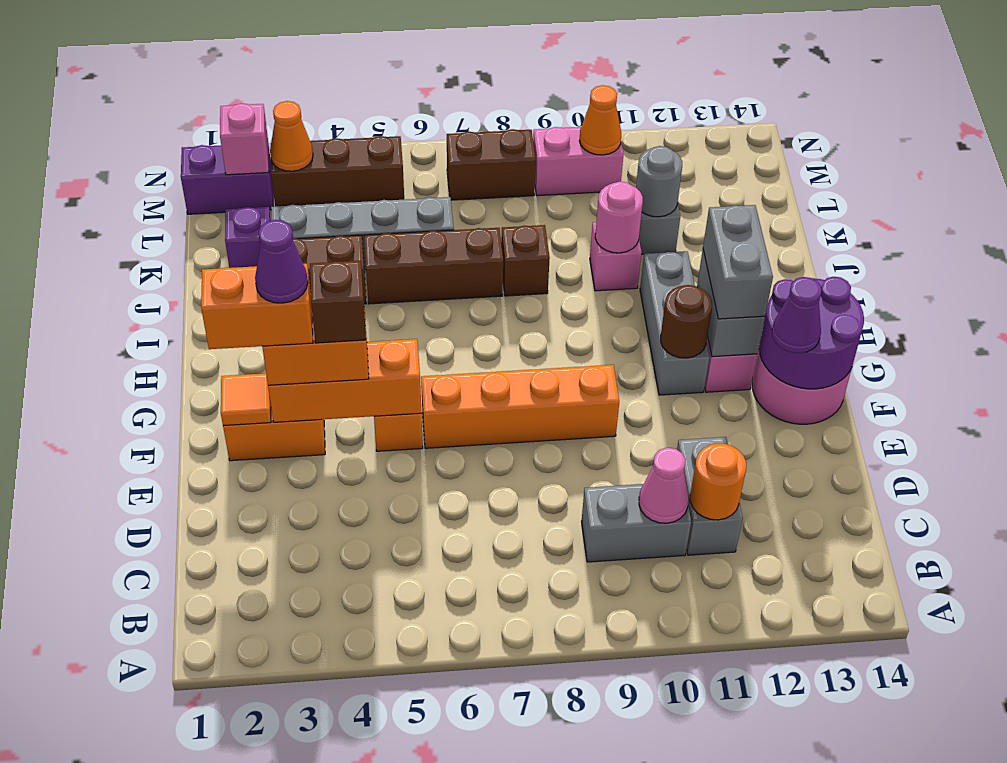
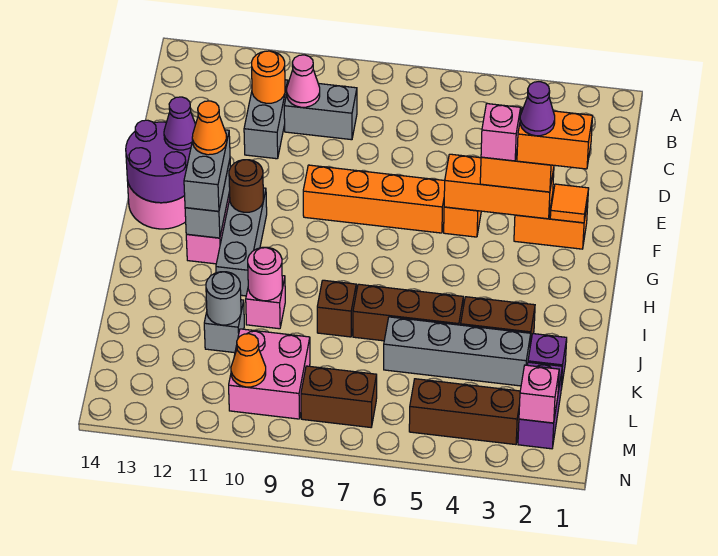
brown brick F4 level 4 -> pink brick F4 level 4
purple brick M1:M2 level 1 -> purple brick L2:M2 level 1
orange cone M3 level 2 -> orange cone G12 level 4
pink brick M9:M10 level 1 -> pink brick L9:M10 level 1

